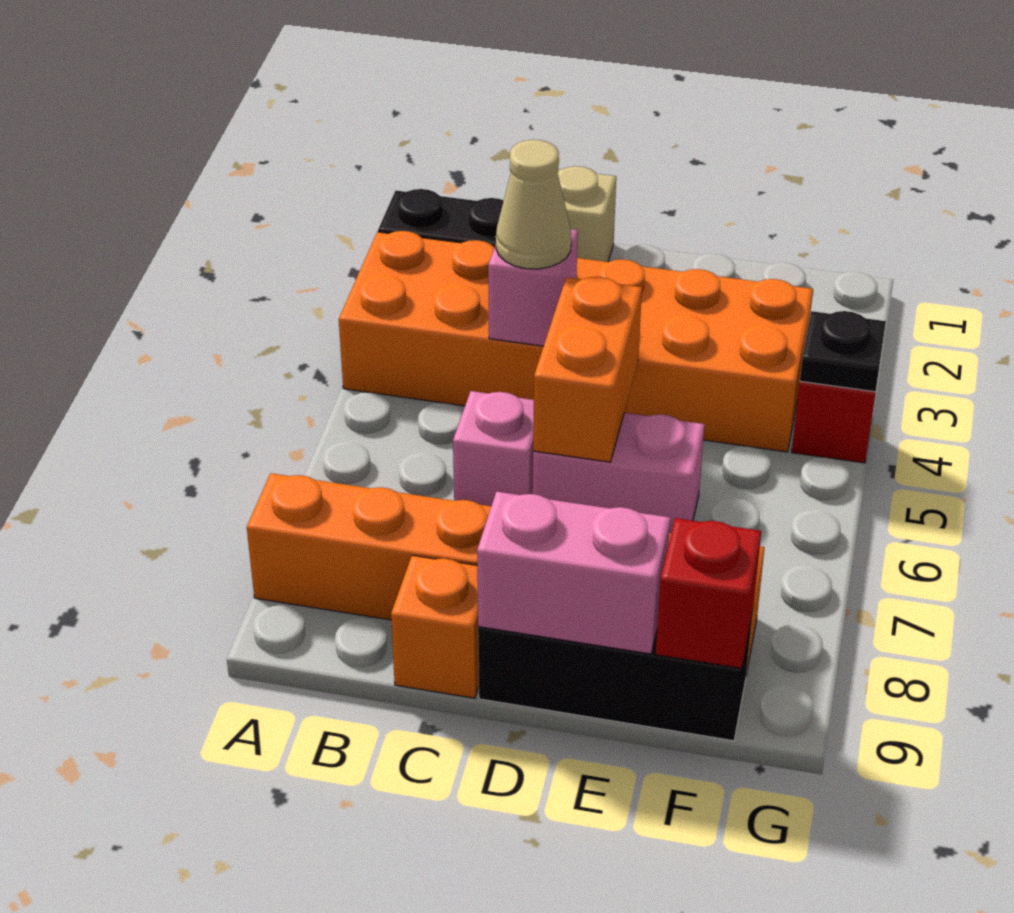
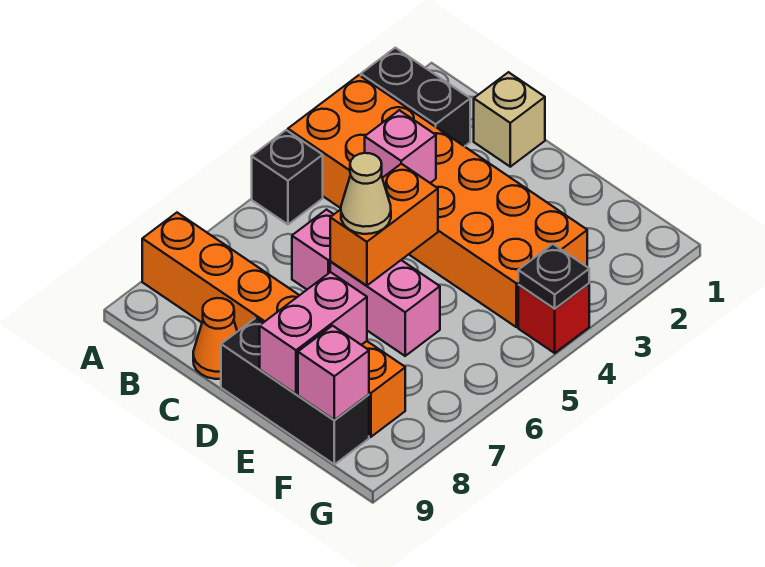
none -> black brick A5 level 1
tan cone C4 level 3 -> tan cone D6 level 3
orange brick C9 level 1 -> orange cone C9 level 1
pink brick D9:E9 level 2 -> pink brick E8:E9 level 2
red brick F9 level 2 -> pink brick F9 level 2

